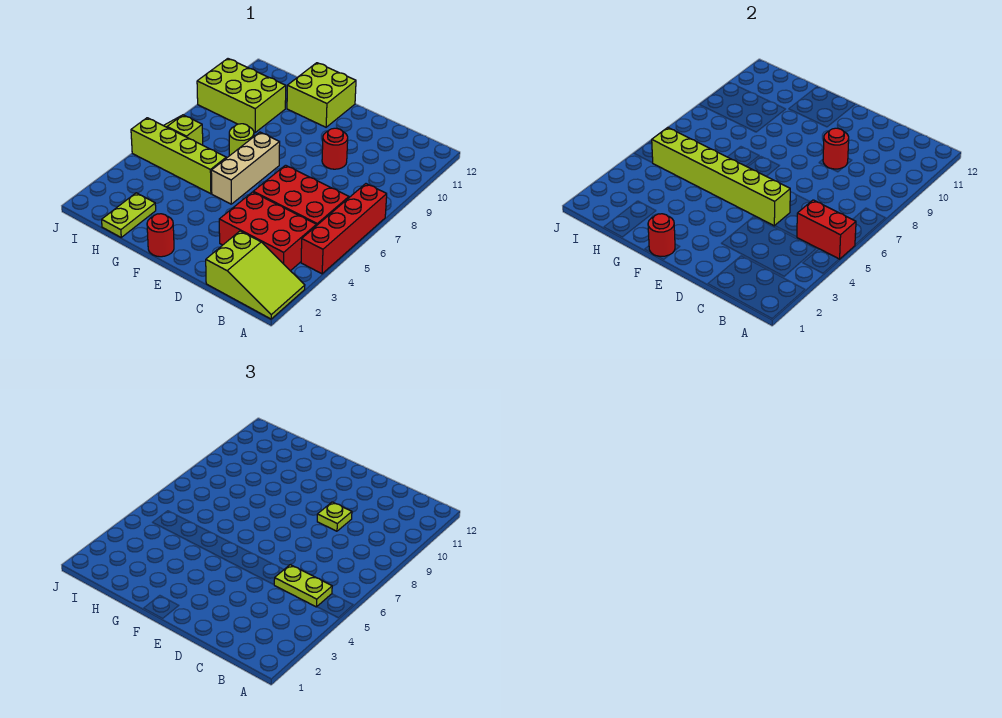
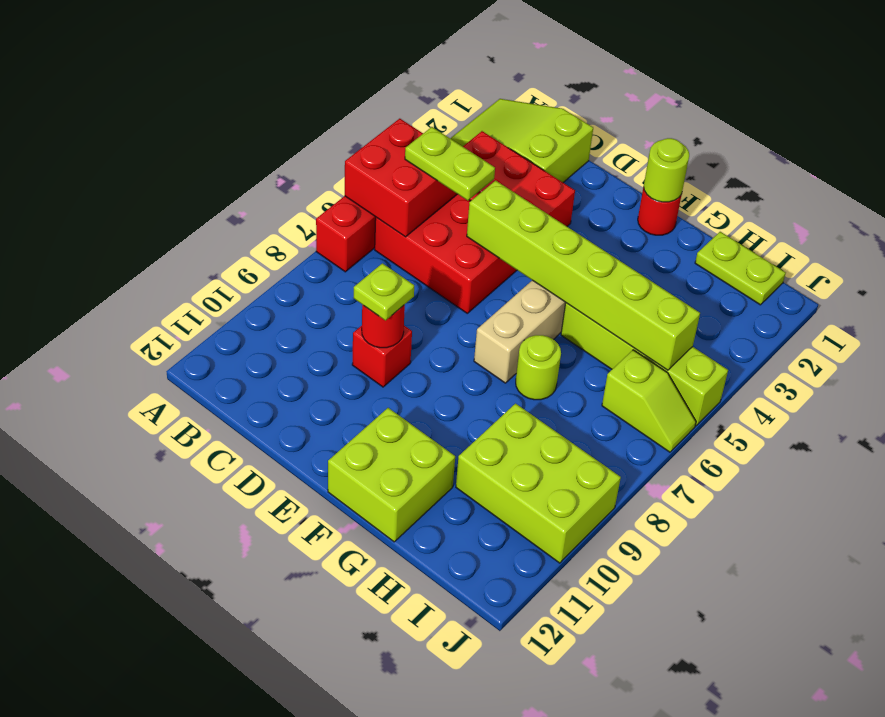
red brick A5:B5 level 2 -> red brick A5:B6 level 2
red round brick D9 level 1 -> red brick D9 level 1
red round brick F1 level 2 -> lime round brick F1 level 2
lime plate H1:H2 level 1 -> lime plate H1:I1 level 1

